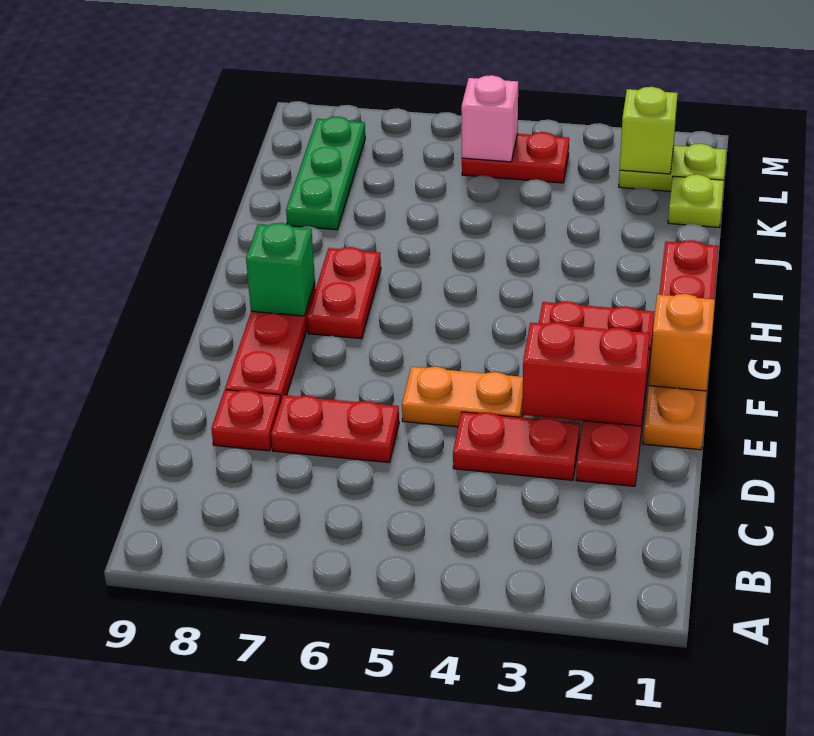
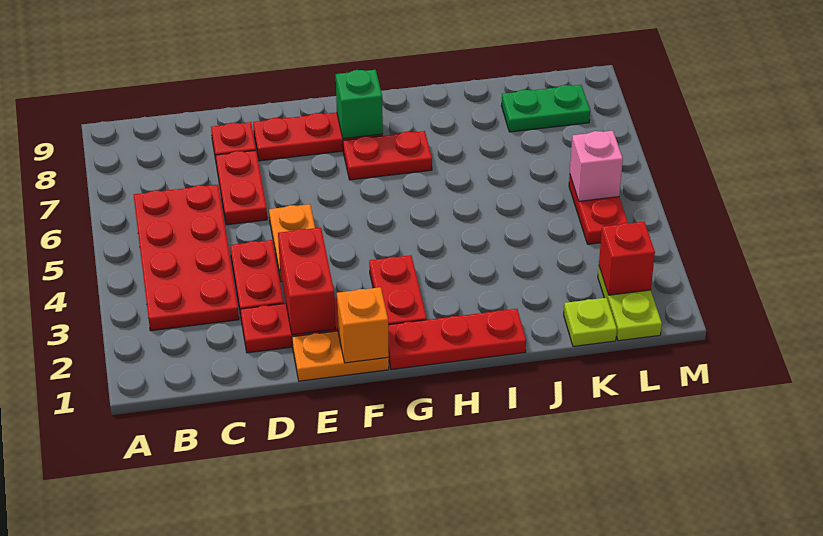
none -> red plate B3:C6 level 1
green plate J8:L8 level 1 -> green plate K8:L8 level 1
lime brick L2 level 2 -> red brick L2 level 2

